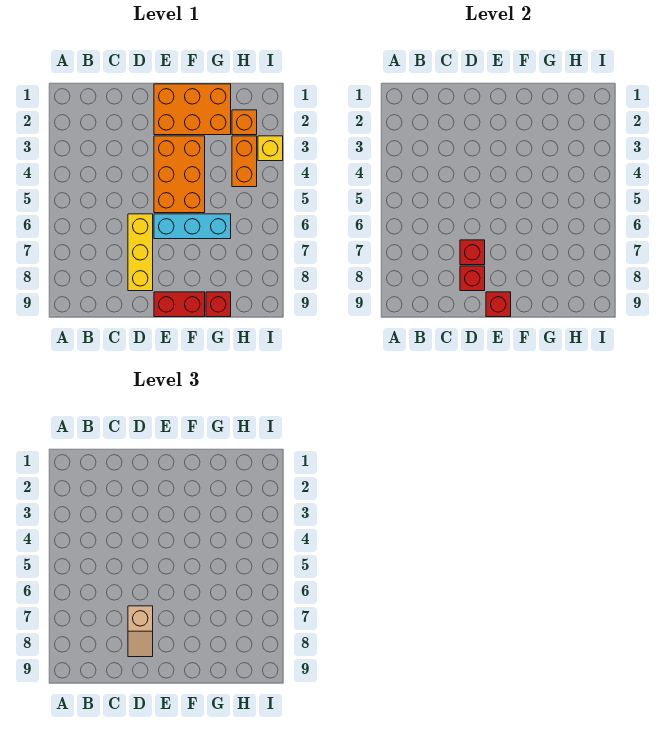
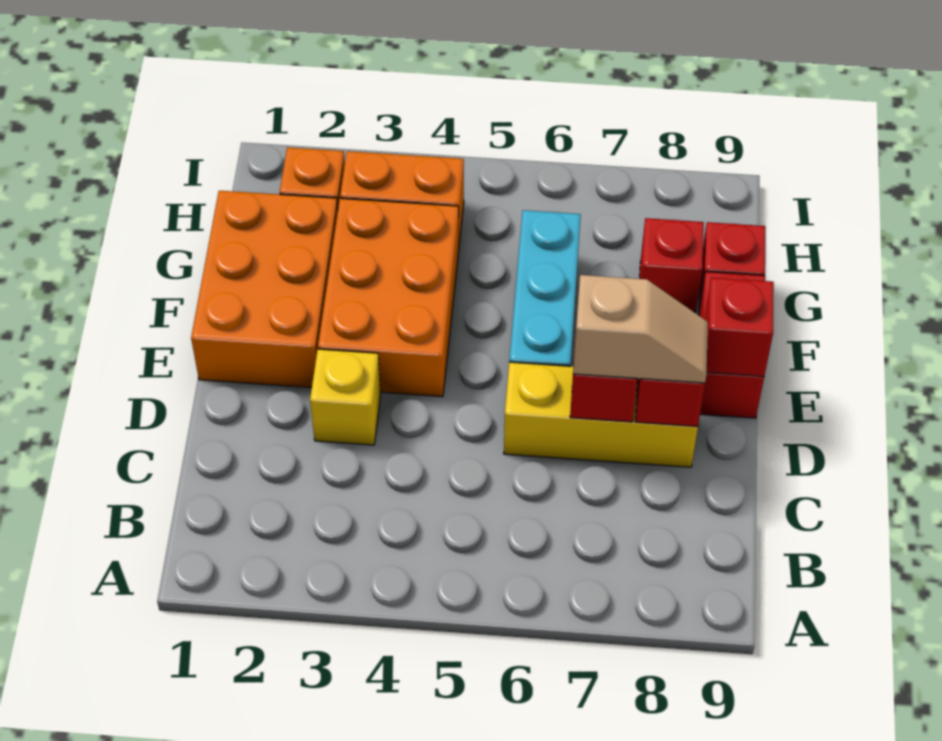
orange brick E3:F5 level 1 -> orange brick E3:G4 level 1
none -> red brick G8 level 1
yellow brick I3 level 1 -> yellow brick D3 level 1

